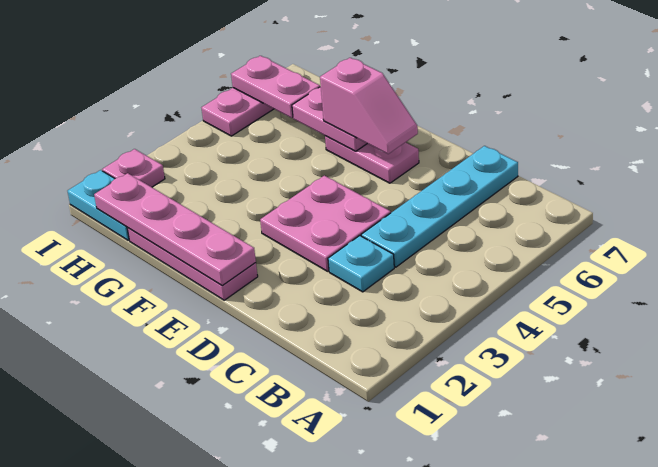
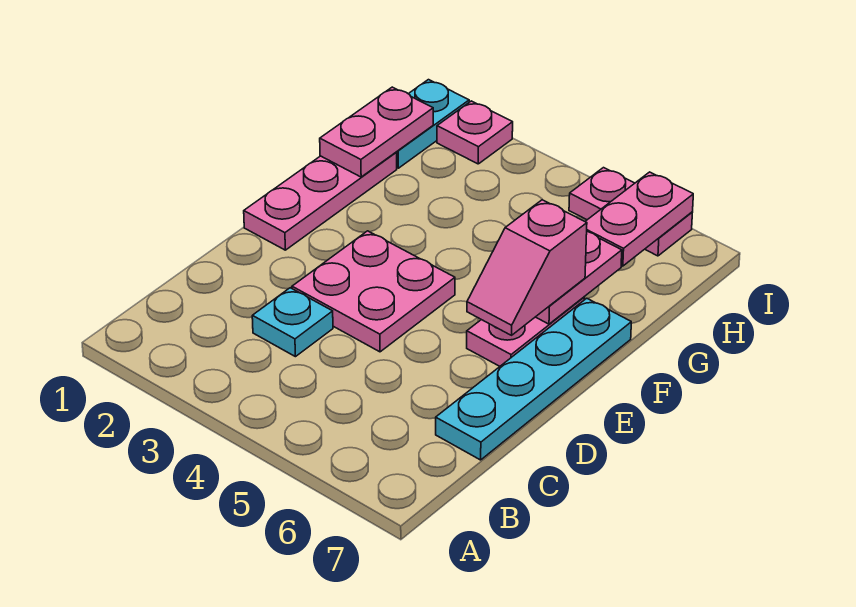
cyan plate C4:C7 level 1 -> cyan plate C7:F7 level 1
pink plate E1:H1 level 2 -> pink plate G1:H1 level 2

